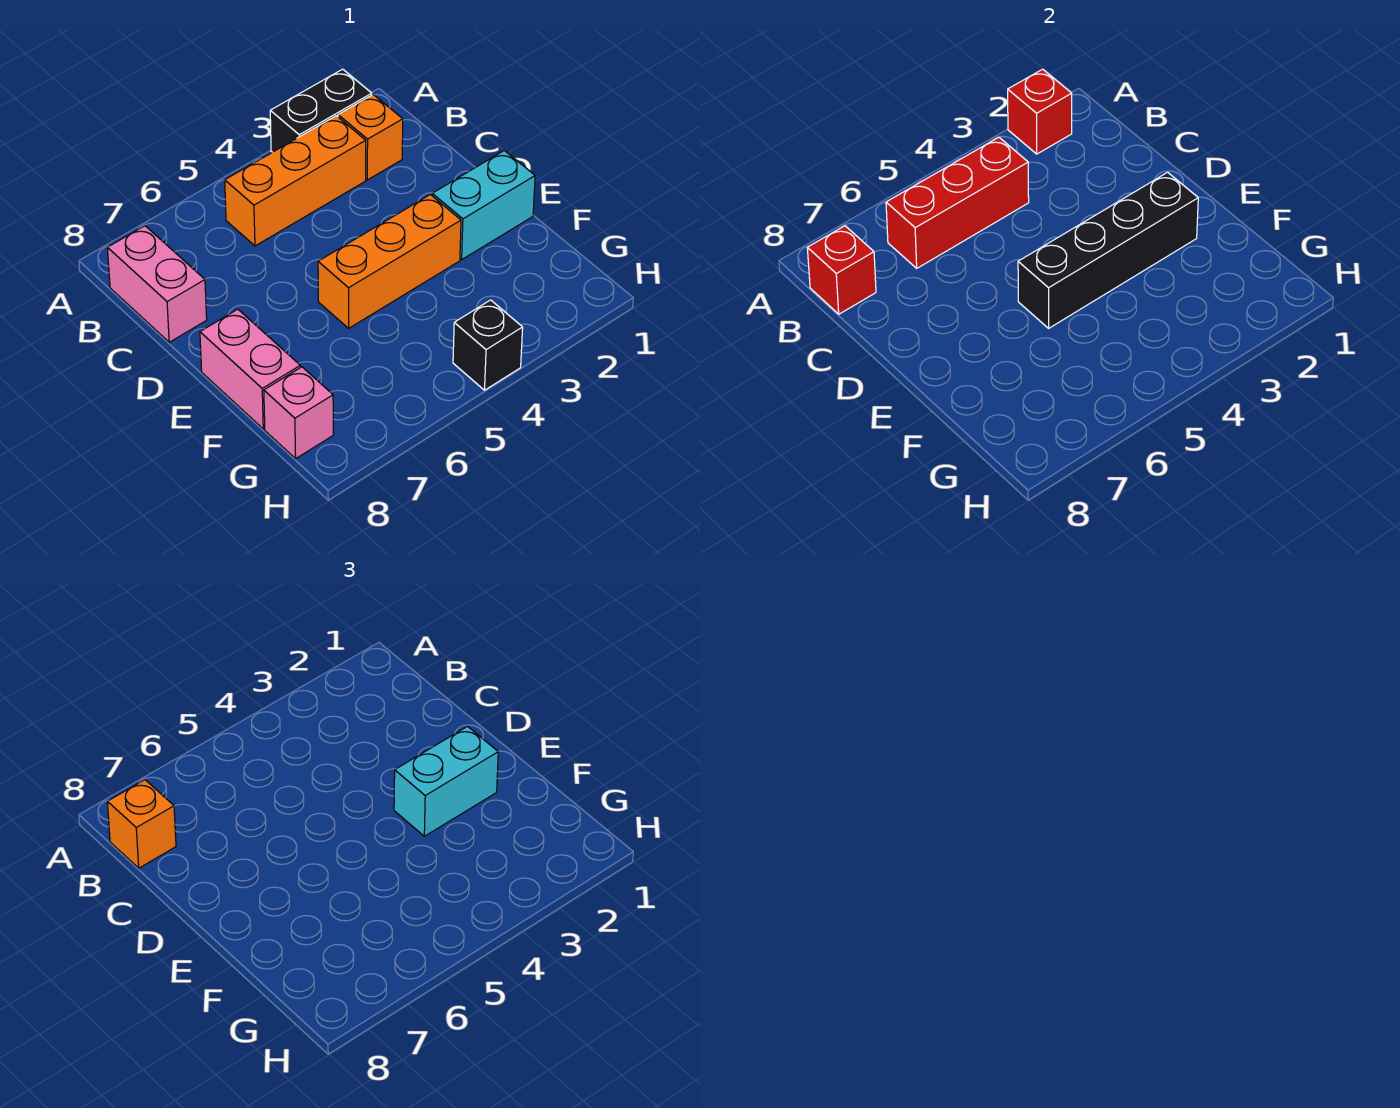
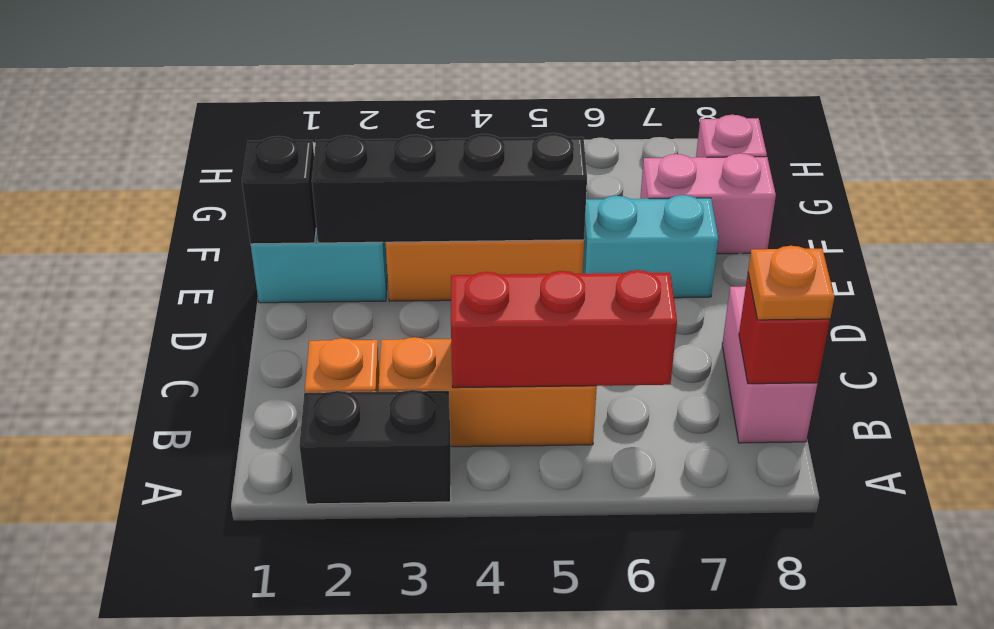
red brick A2 level 2 -> none
orange brick B8 level 3 -> orange plate B8 level 3
cyan brick E2:E3 level 3 -> cyan brick E6:E7 level 1
pink brick E8:F8 level 1 -> pink brick F7:F8 level 1
black brick H4 level 1 -> black brick E1 level 2

